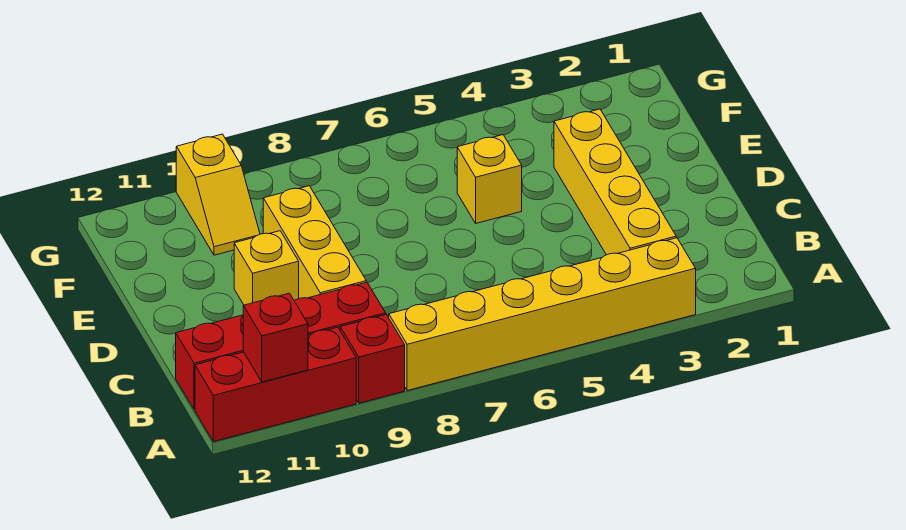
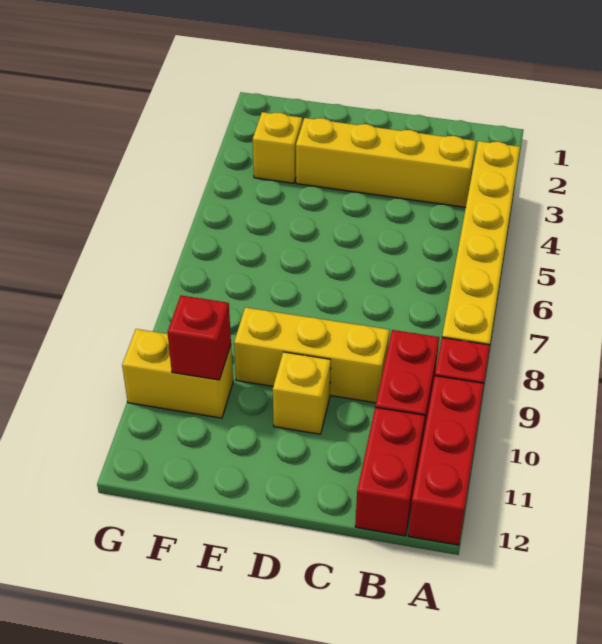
red brick A11 level 2 -> red brick F10 level 2
yellow brick E5 level 1 -> yellow brick F3 level 1
yellow slope F10:G10 level 1 top G -> yellow brick F10:G10 level 1

